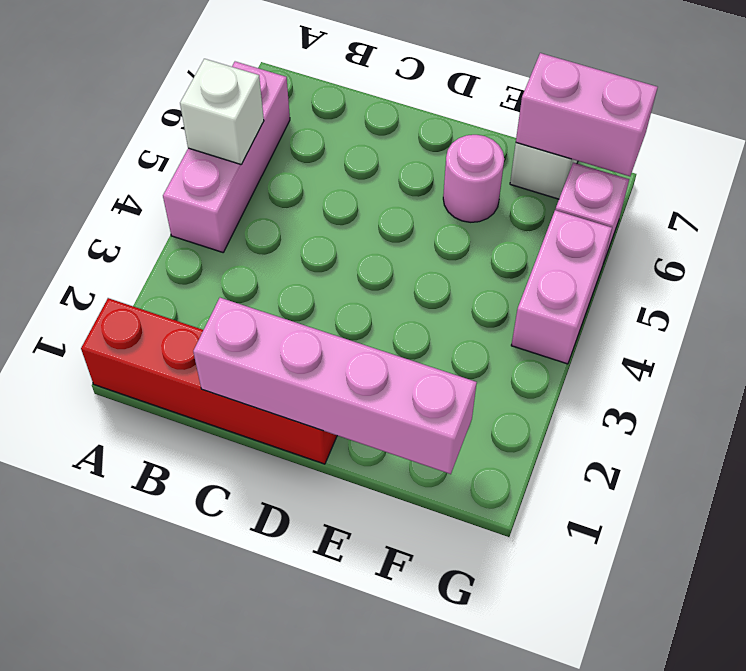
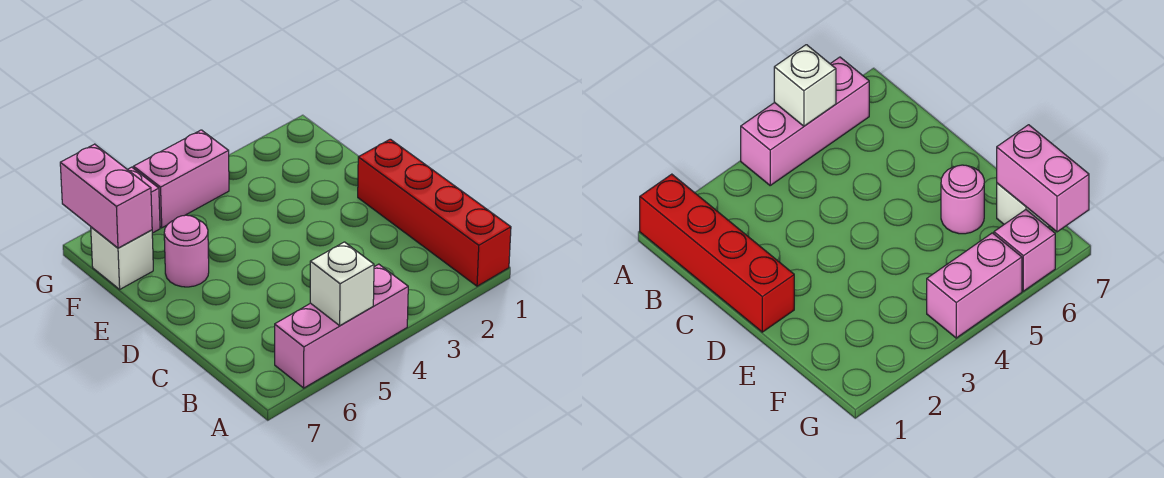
pink brick C1:F1 level 2 -> none

